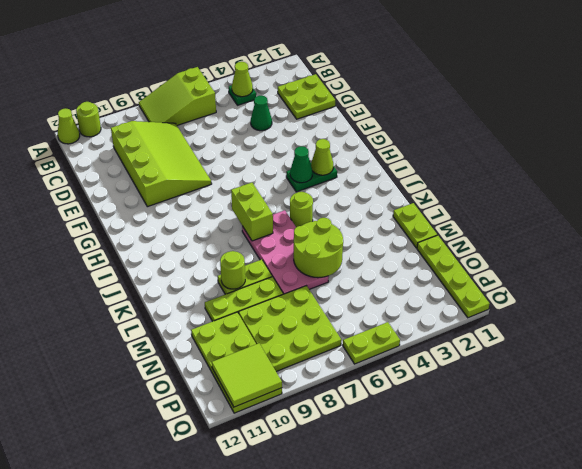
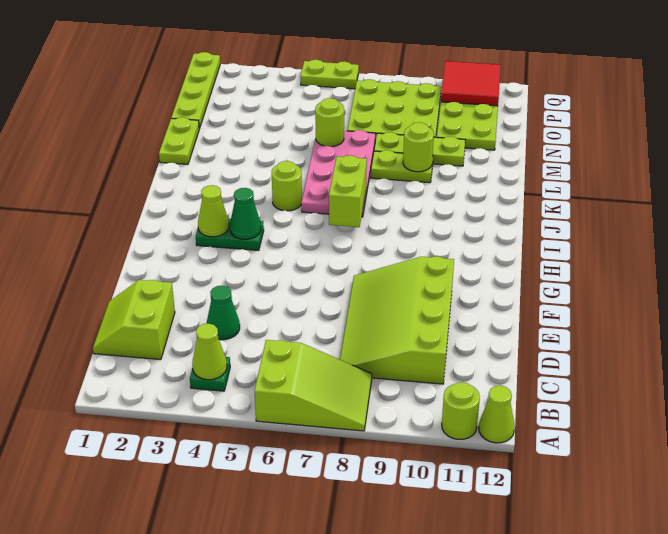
lime plate C1:D2 level 1 -> lime slope C1:D2 level 1 top 2
lime round brick L5:M6 level 2 -> lime round brick M6 level 2
lime tile P10:Q11 level 2 -> red tile P10:Q11 level 2

